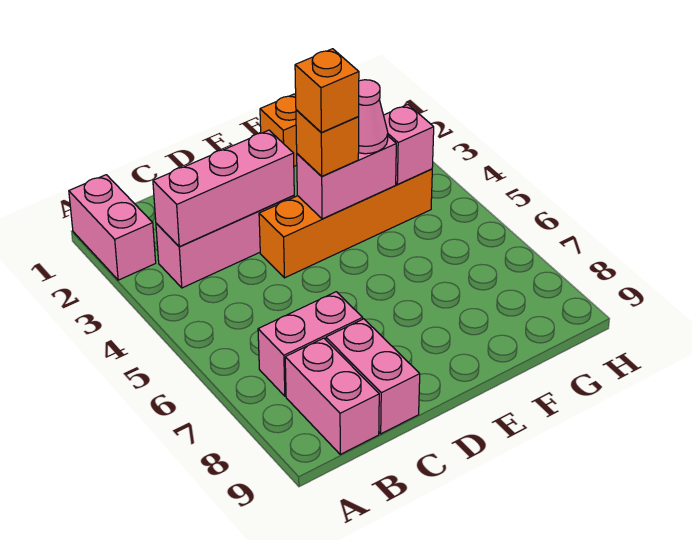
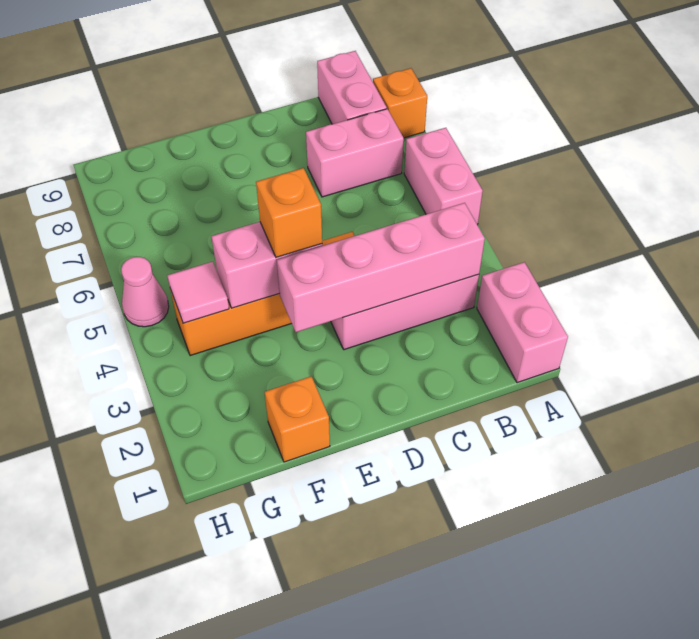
pink brick B3:D3 level 2 -> pink brick B3:E3 level 2
pink brick C8:C9 level 1 -> pink brick A5:A6 level 1
orange brick E4 level 4 -> orange brick A8 level 1
pink cone F4 level 3 -> pink cone H5 level 1
pink brick G4 level 2 -> pink tile G4 level 2

